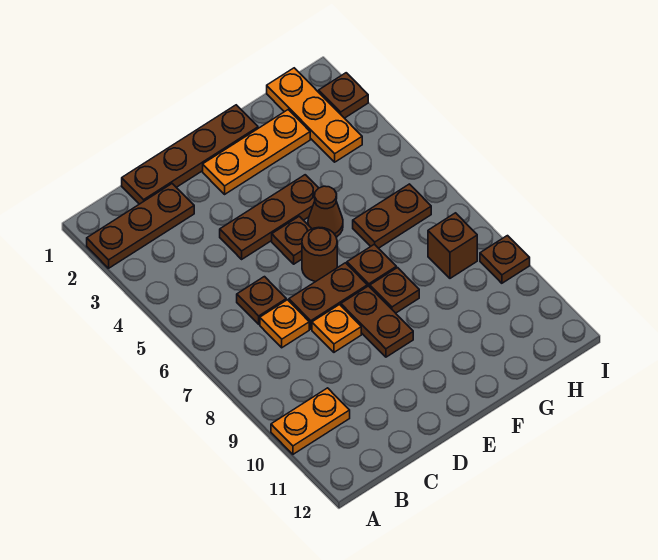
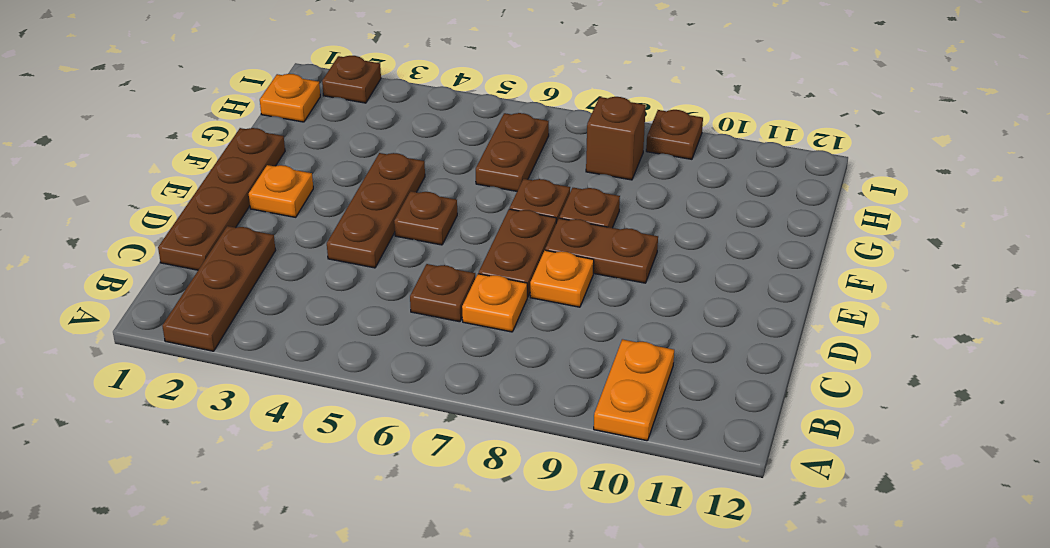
orange plate E2:G2 level 1 -> orange plate E2 level 1
brown round brick E6 level 1 -> none
brown cone F5 level 1 -> none
orange plate H1:H3 level 1 -> orange plate H1 level 1

